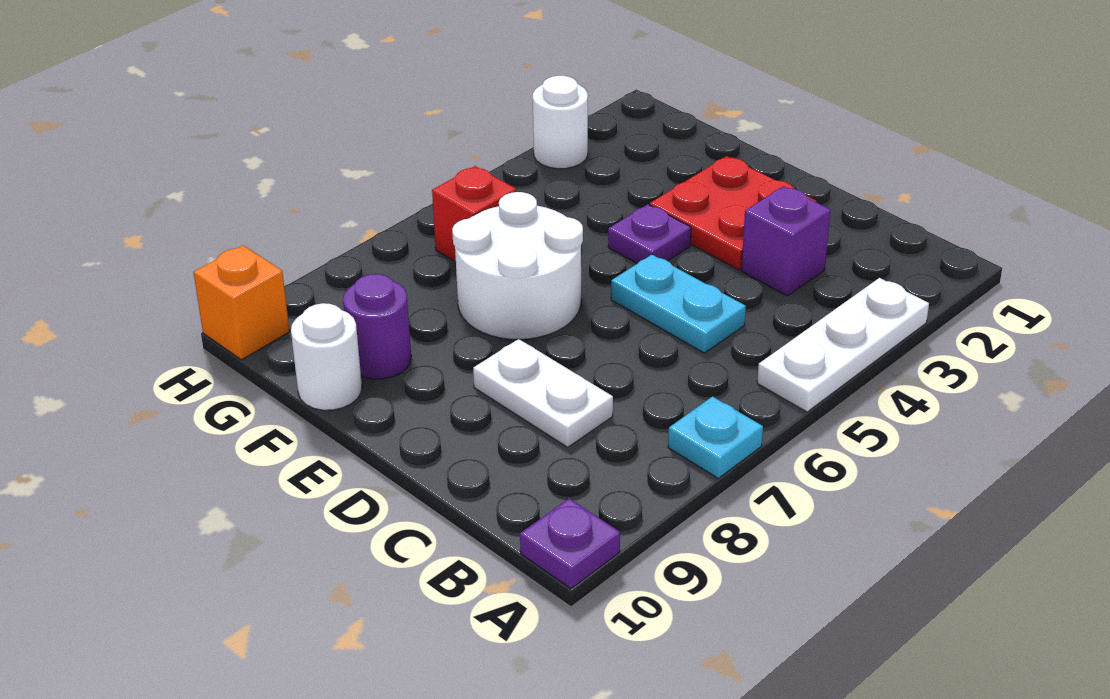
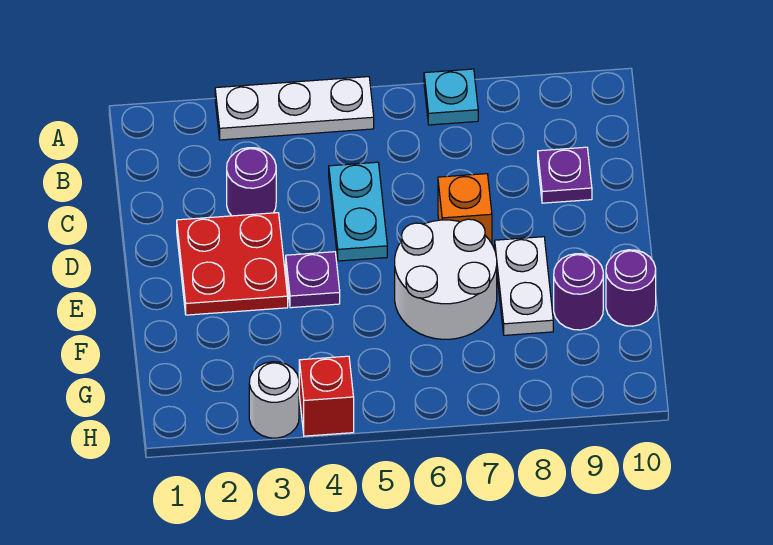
purple plate A10 level 1 -> purple plate C9 level 1
purple brick C3 level 1 -> purple round brick C3 level 1
white plate C8:D8 level 1 -> white plate E8:F8 level 1
white round brick F10 level 1 -> purple round brick F10 level 1
red brick G6 level 1 -> red brick H4 level 1
orange brick H10 level 1 -> orange brick D7 level 1

